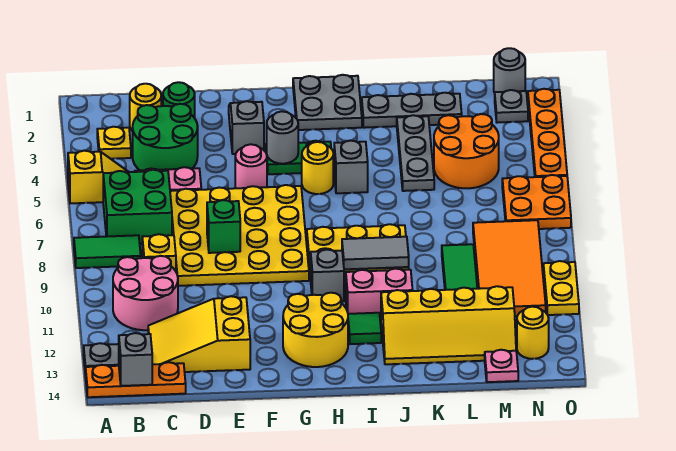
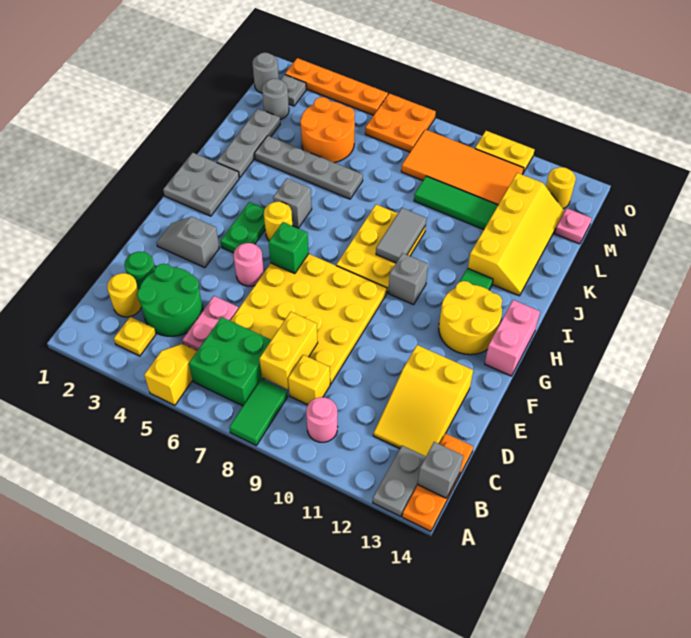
pink round brick B10:C11 level 1 -> pink round brick B10 level 1
none -> yellow brick C8:D8 level 2
green brick E8 level 2 -> green brick G6 level 2
grey round brick G4 level 2 -> grey round brick M2 level 1
pink brick I11:J11 level 1 -> pink brick G14:H14 level 1
grey plate K3:K5 level 1 -> grey plate K3:K6 level 1

